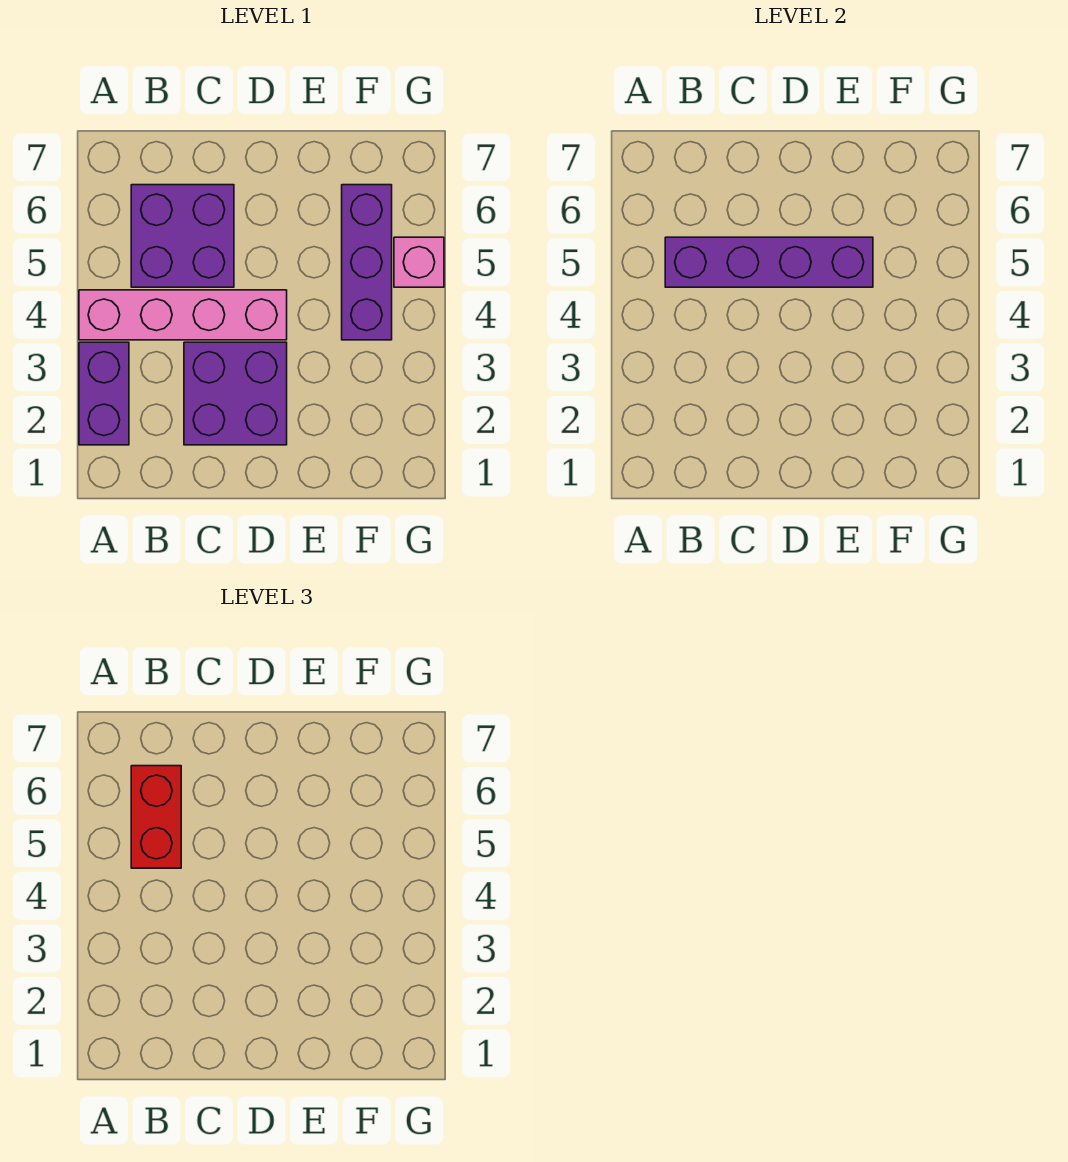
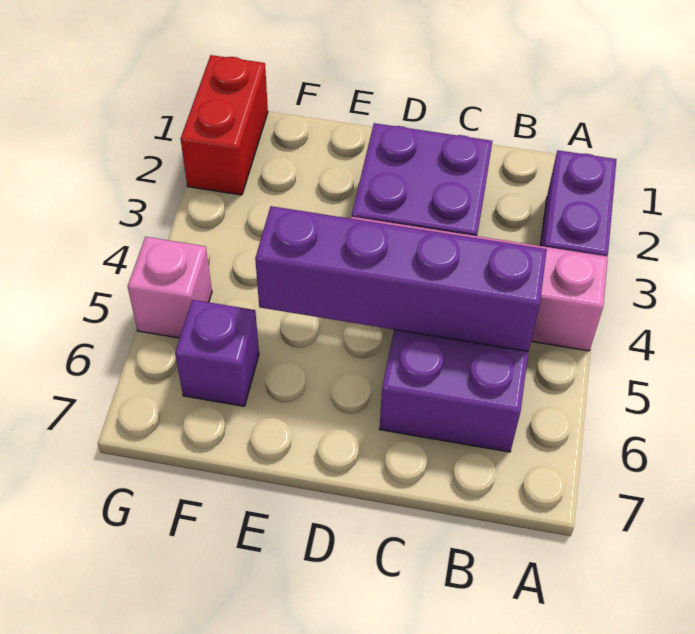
red brick B5:B6 level 3 -> red brick G1:G2 level 1
purple brick F4:F6 level 1 -> purple brick F6 level 1

